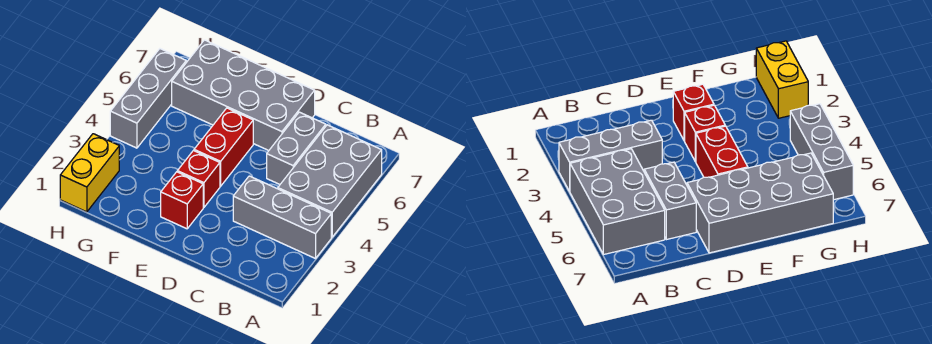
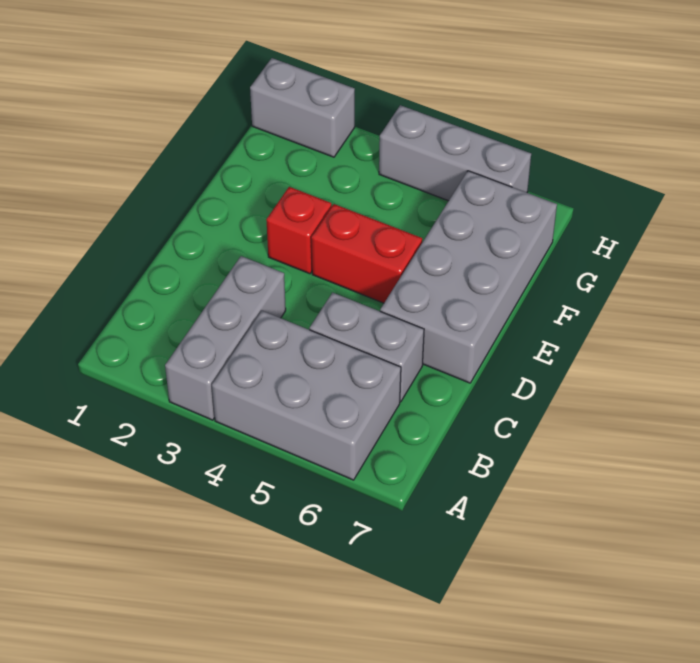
red brick E2 level 1 -> none
yellow brick H1:H2 level 1 -> grey brick H1:H2 level 1

